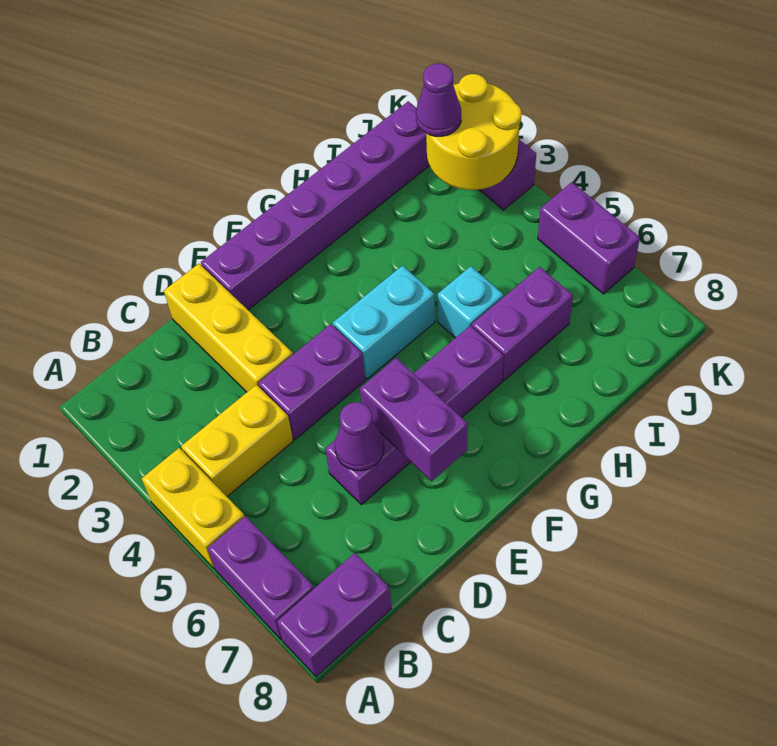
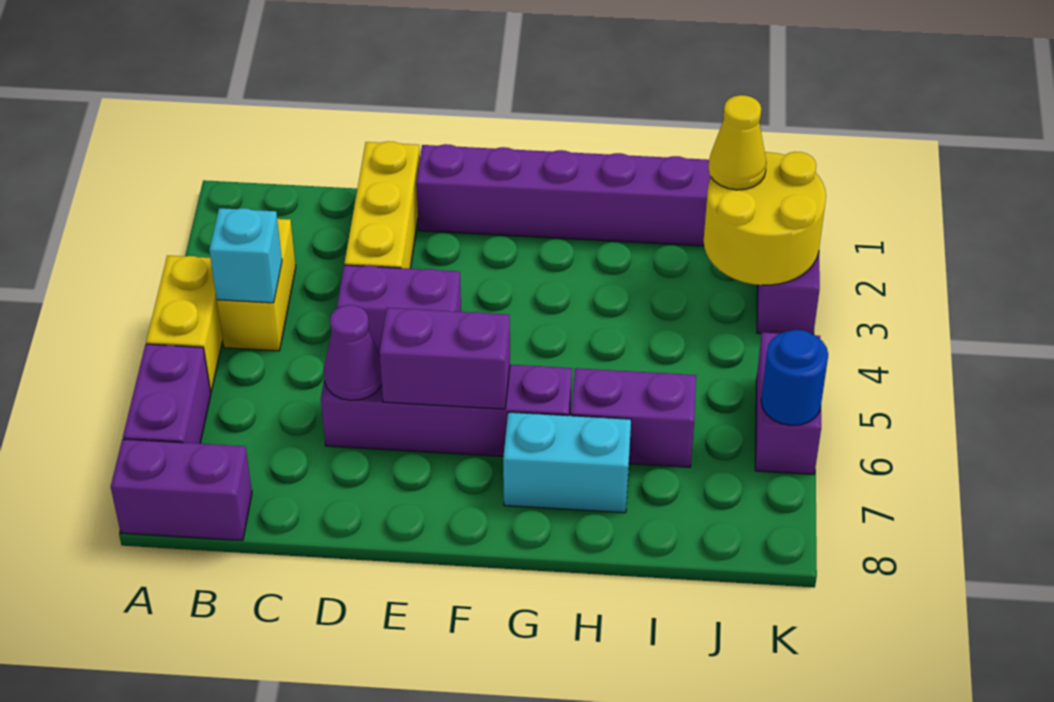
yellow brick B4:C4 level 1 -> yellow brick B3:B4 level 1
purple brick E6:E7 level 2 -> purple brick E6:F6 level 2
cyan brick F4:G4 level 1 -> cyan brick G7:H7 level 1
cyan brick H5 level 1 -> cyan brick B4 level 2
purple cone J2 level 3 -> yellow cone J2 level 3
none -> blue round brick K6 level 2

